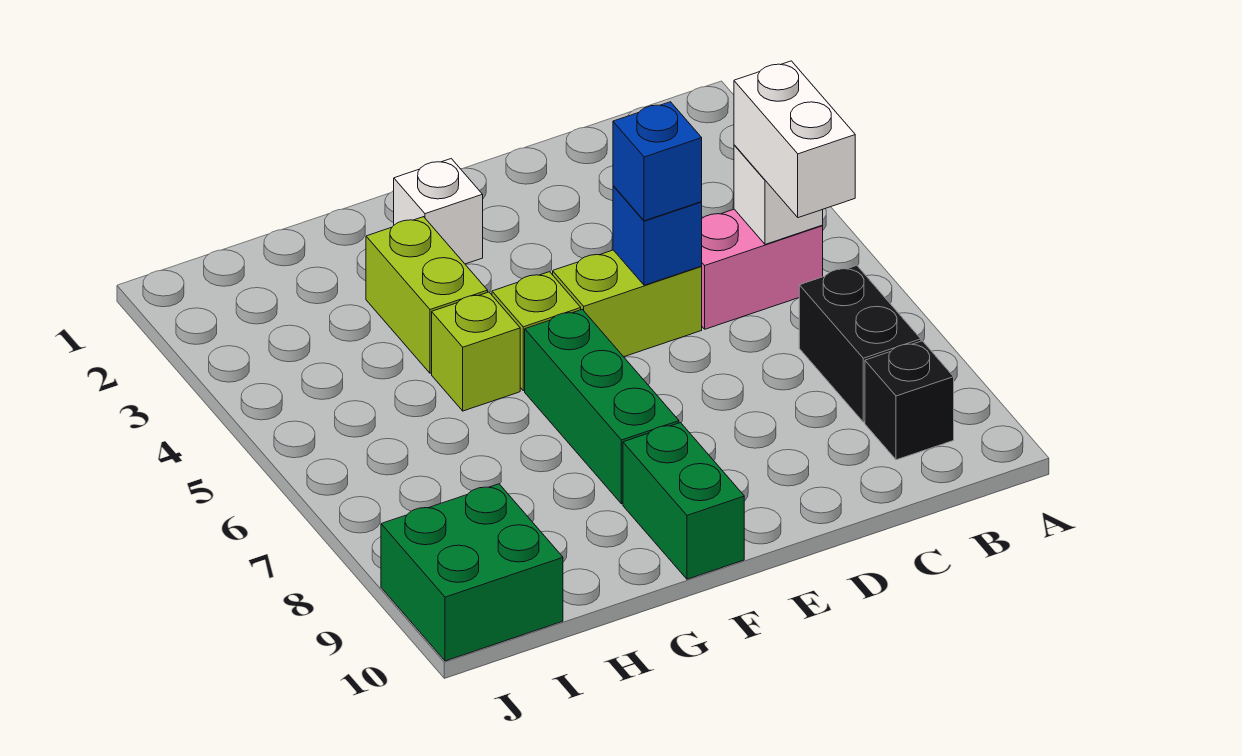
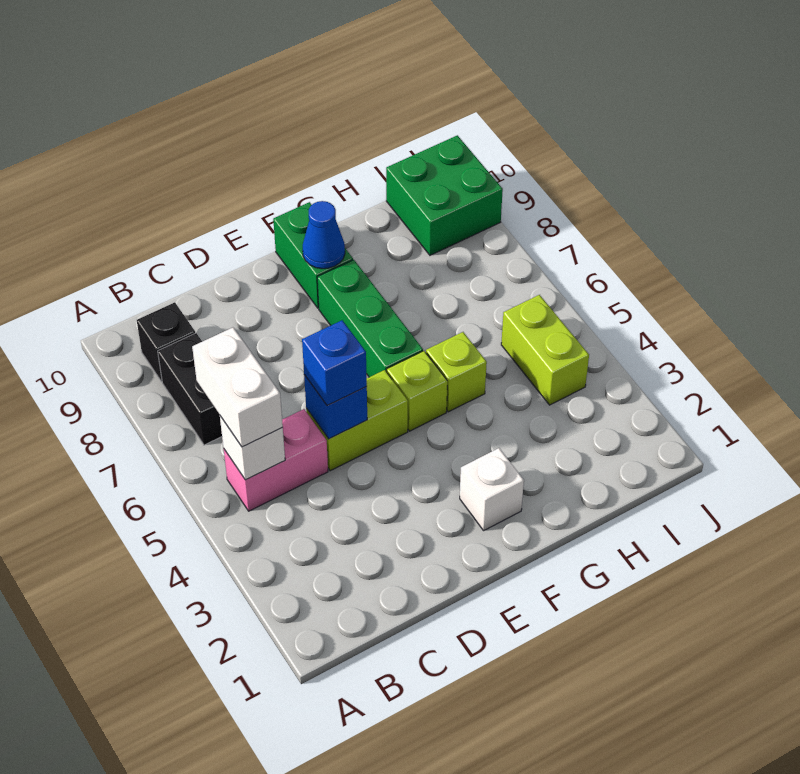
none -> blue cone F9 level 2
lime brick G3:G4 level 1 -> lime brick I4:I5 level 1

